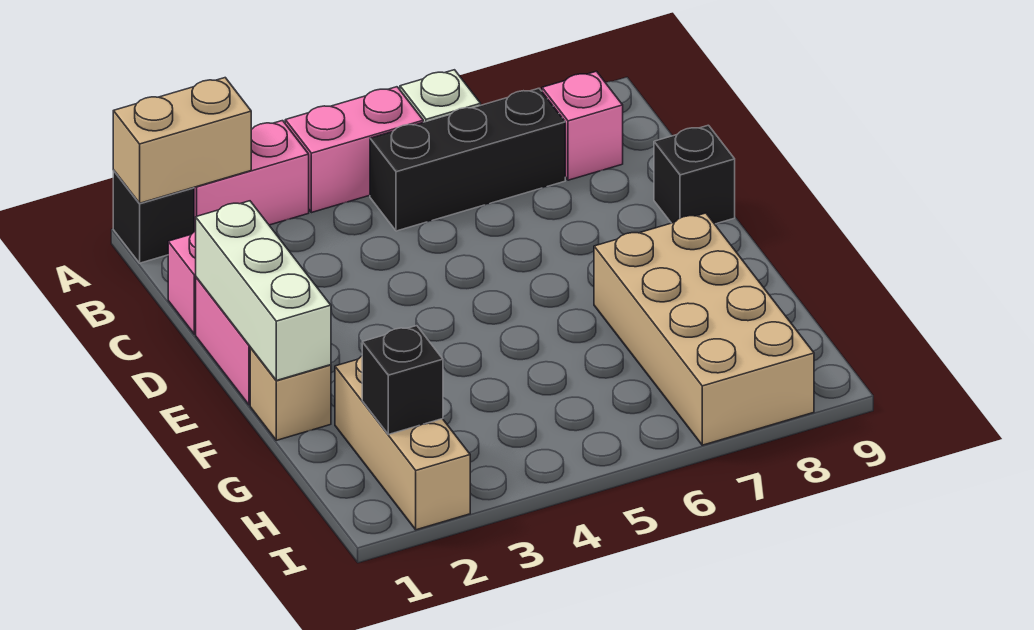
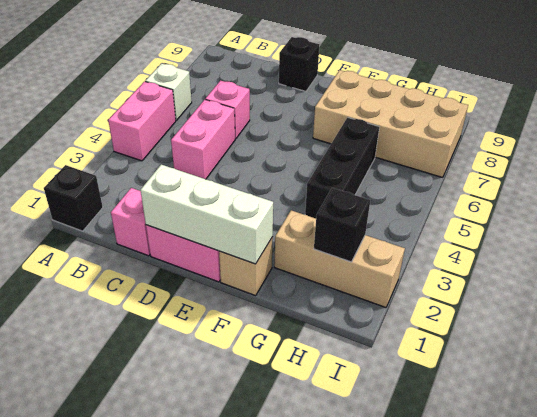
tan brick A1:A2 level 2 -> none
pink brick A2:A3 level 1 -> pink brick C4:C5 level 1
black brick B5:B7 level 1 -> black brick G4:G6 level 1
pink brick B8 level 1 -> pink brick C6 level 1

